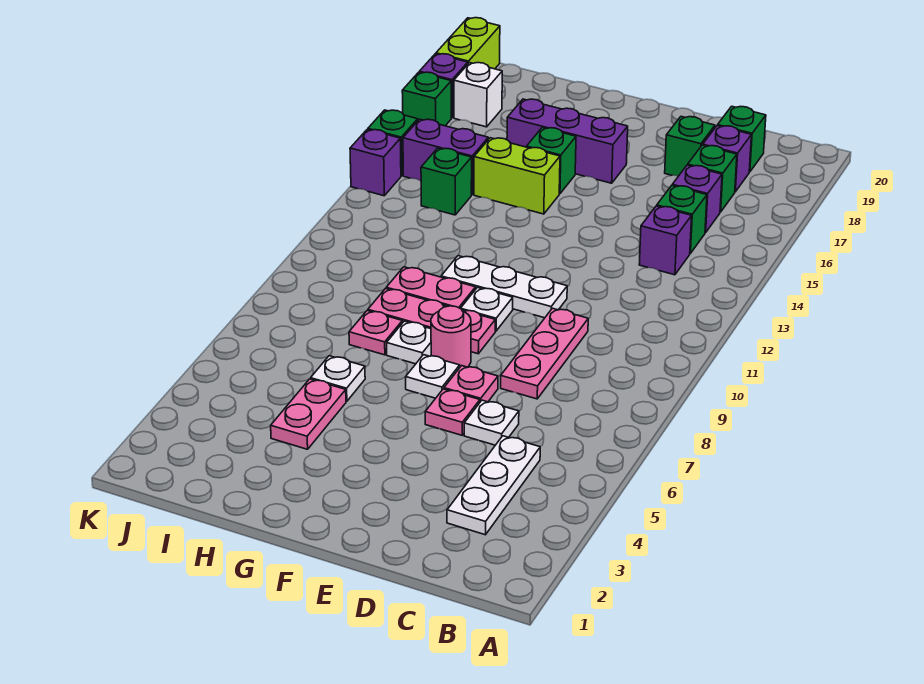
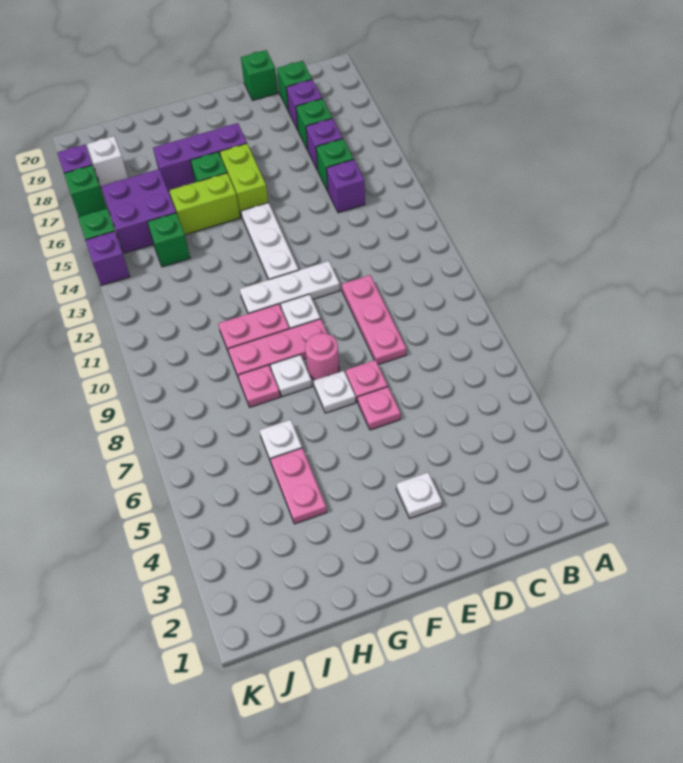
white plate C3:C5 level 1 -> white plate F12:F14 level 1
white plate D6 level 1 -> white plate E3 level 1
green brick D18 level 1 -> green brick D20 level 1
purple brick I15:J15 level 1 -> purple brick I15:J16 level 1
lime brick K19:K20 level 1 -> lime brick F15:F16 level 1

